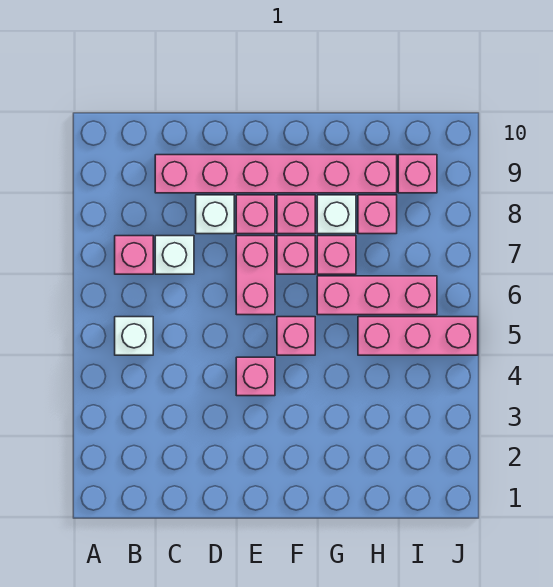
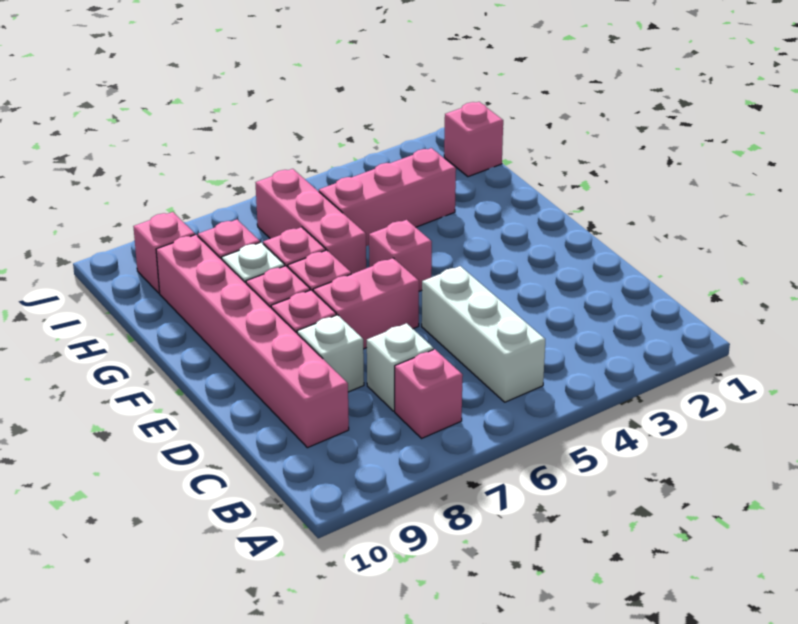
white brick B5 level 1 -> white brick B5:D5 level 1
pink brick E4 level 1 -> pink brick I1 level 1
pink brick H5:J5 level 1 -> pink brick H3:H5 level 1

